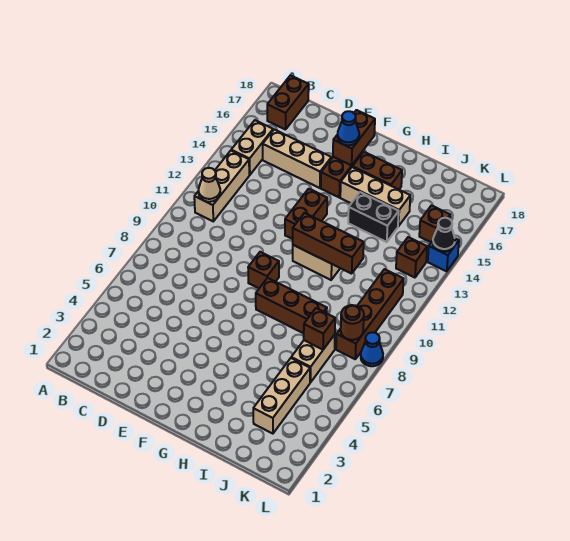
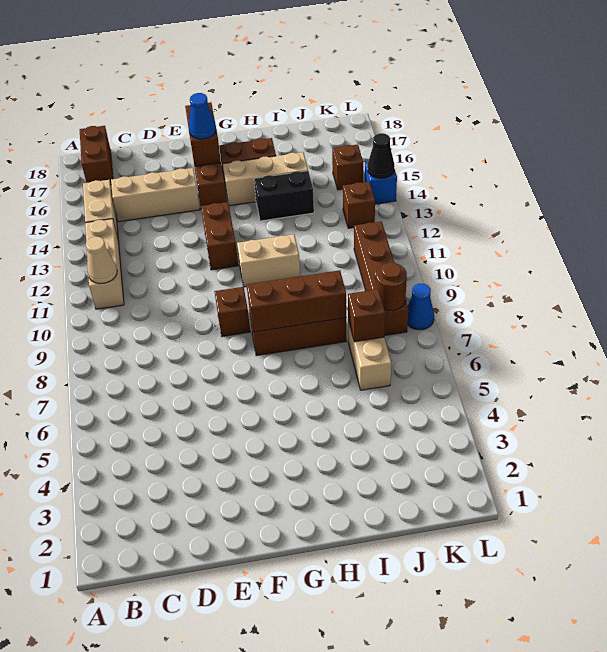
brown brick G11:I11 level 2 -> brown brick G8:I8 level 2
tan brick J3:J5 level 1 -> none

